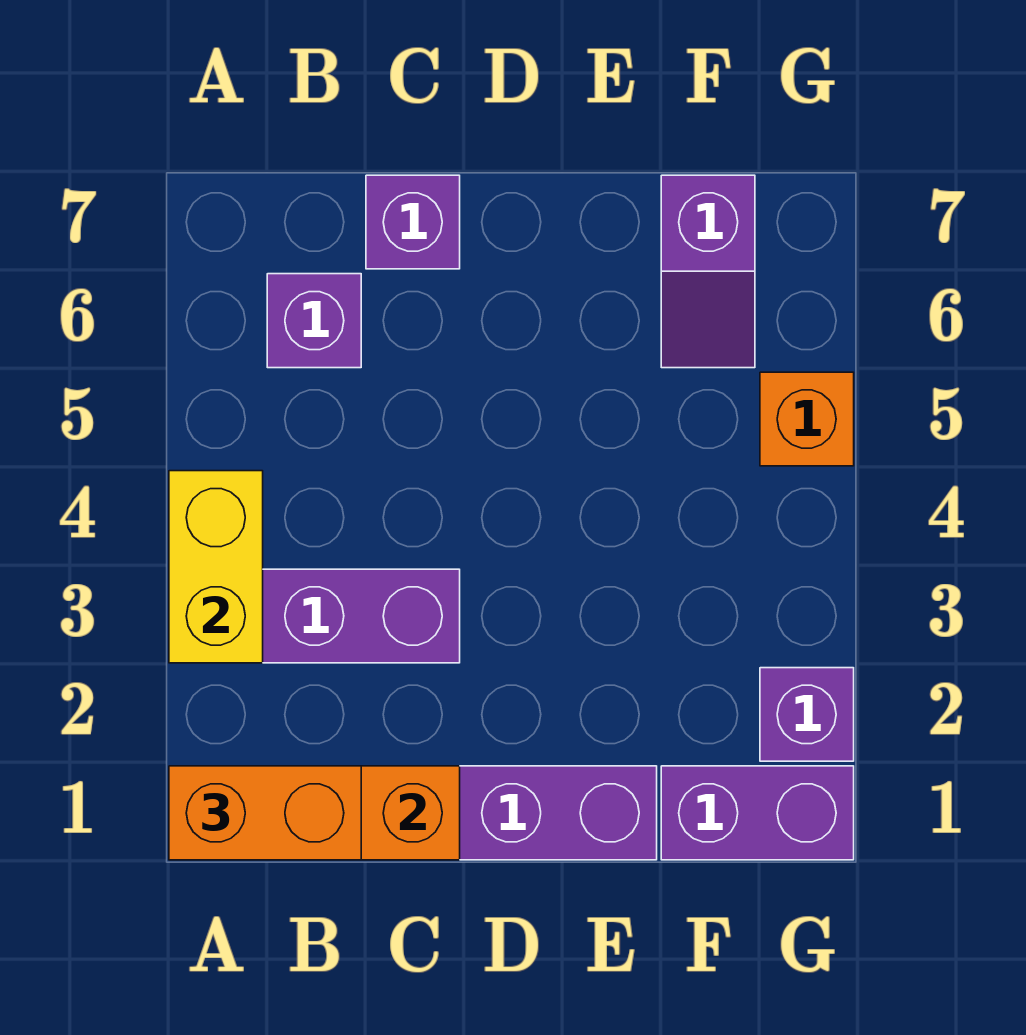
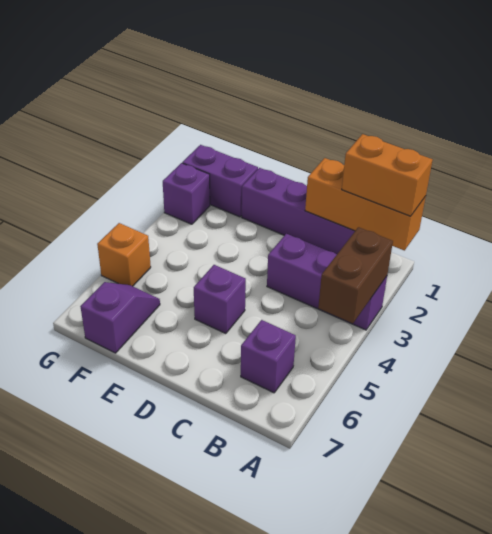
yellow brick A3:A4 level 2 -> brown brick A3:A4 level 2
purple brick C7 level 1 -> purple brick D5 level 1

